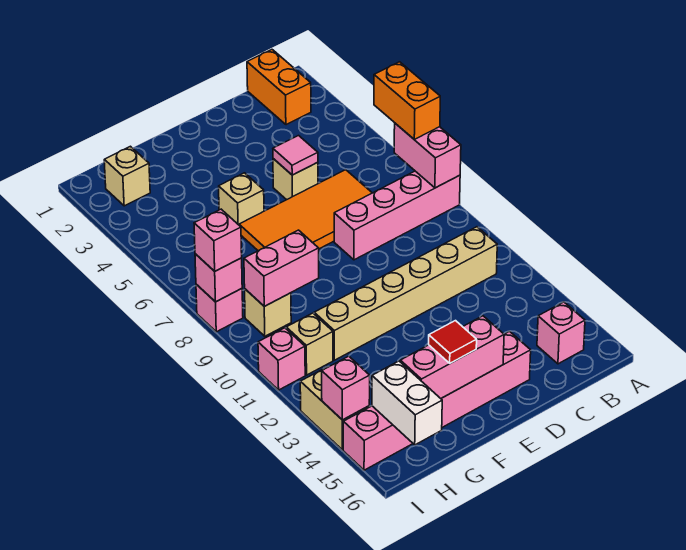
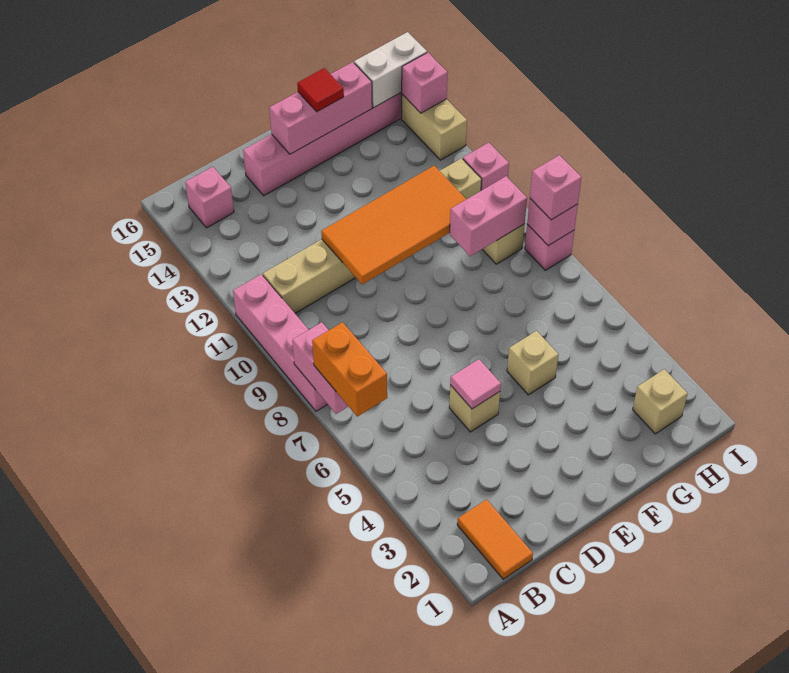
pink brick A8:D8 level 1 -> pink brick A8:A11 level 1
orange brick B1:B2 level 1 -> orange tile B1:B2 level 1
orange tile C6:F7 level 1 -> orange tile D10:G11 level 2
white brick H15:H16 level 2 -> white brick H15:I15 level 2

